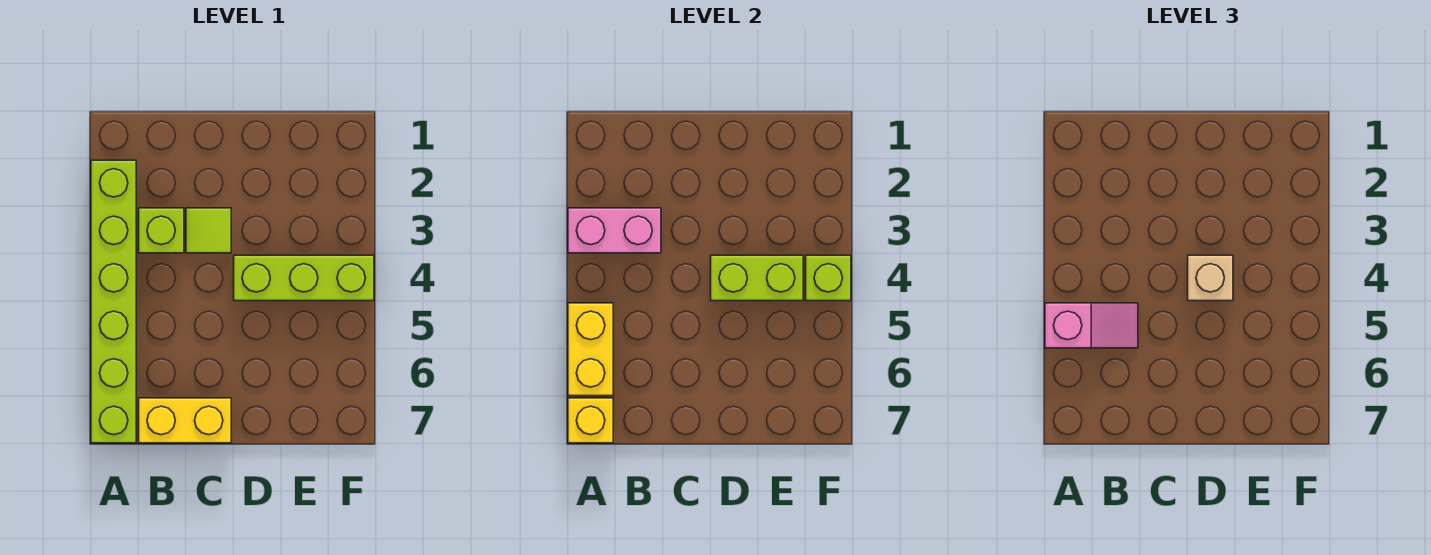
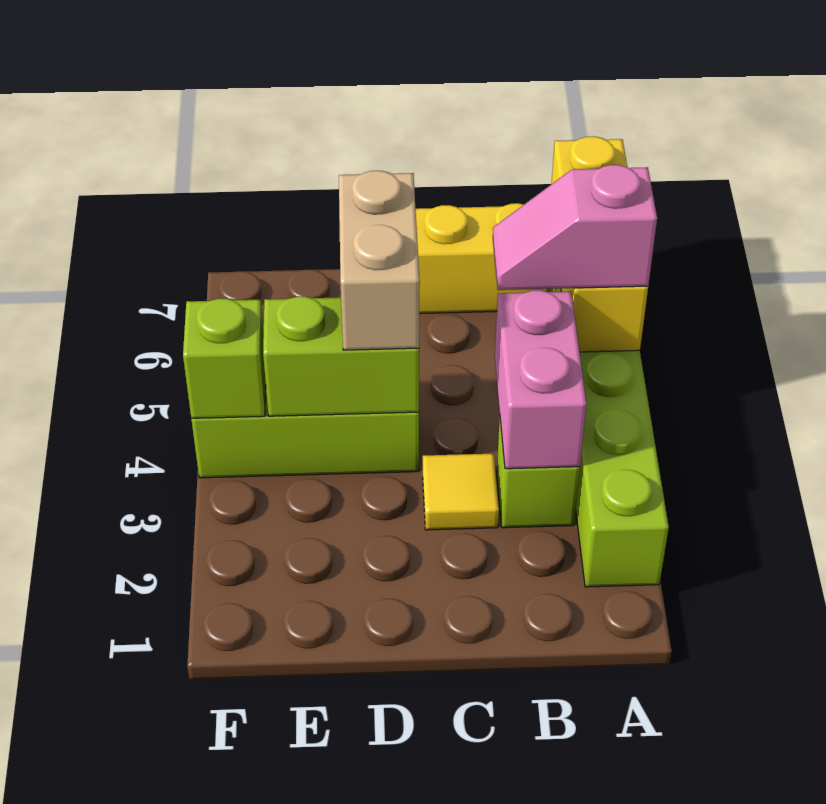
pink brick A3:B3 level 2 -> pink brick B3:B4 level 2
lime tile C3 level 1 -> yellow tile C3 level 1
tan brick D4 level 3 -> tan brick D4:D5 level 3

